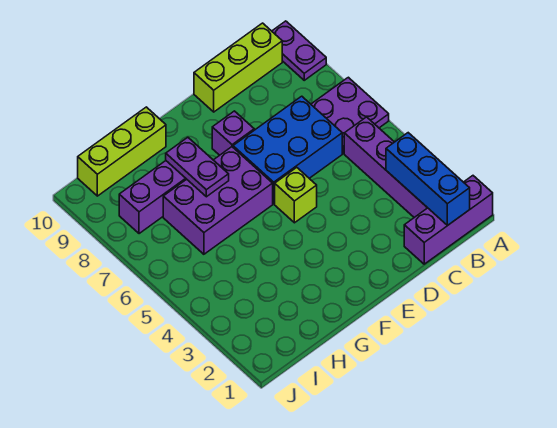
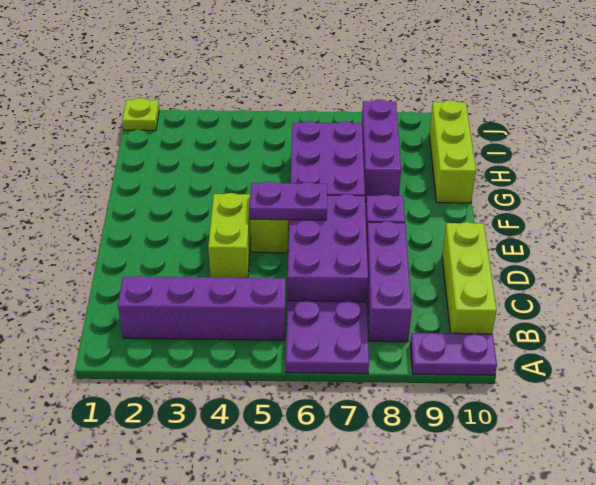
purple brick A1:C1 level 1 -> purple brick B8:D8 level 1
blue brick B1:B3 level 2 -> none
blue brick C6:E7 level 1 -> purple brick C6:E7 level 1
none -> lime brick D4:E4 level 1
purple plate G7:G8 level 2 -> purple plate E5:E6 level 2
none -> lime plate J1 level 1

